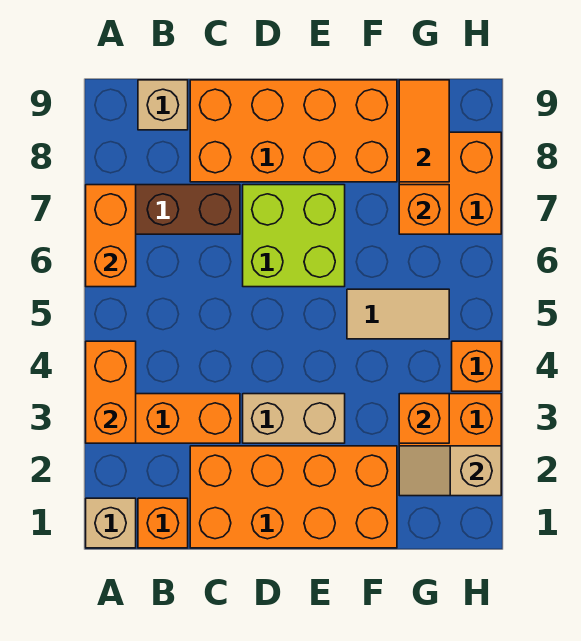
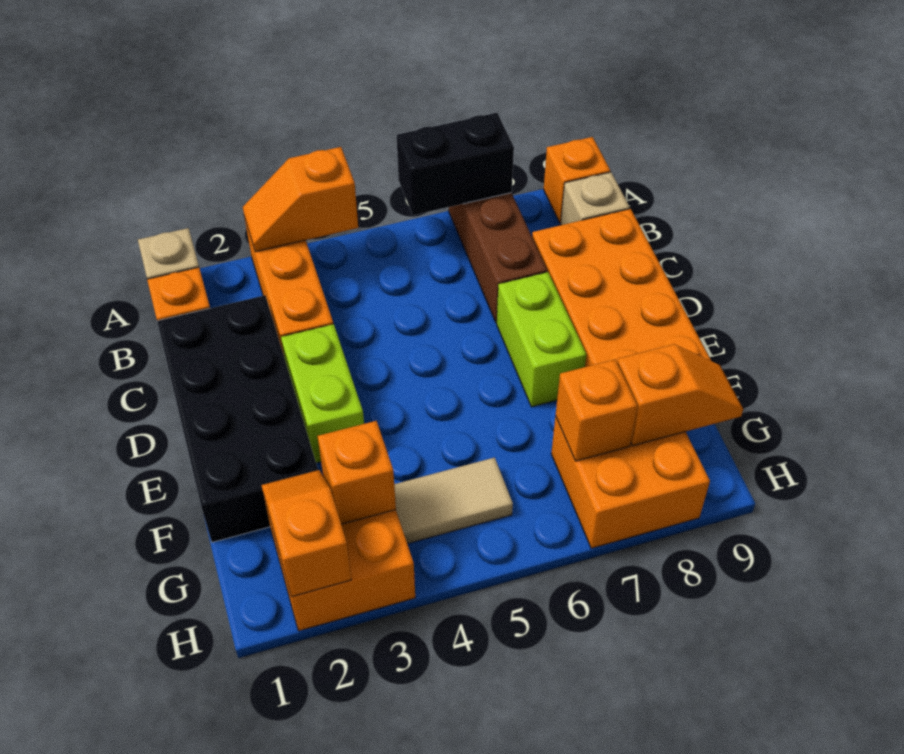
orange brick A3:A4 level 2 -> orange slope A3:A4 level 2 top 4
orange brick A6:A7 level 2 -> black brick A6:A7 level 2
orange brick C1:F2 level 1 -> black brick C1:F2 level 1
tan brick D3:E3 level 1 -> lime brick D3:E3 level 1
lime brick D6:E7 level 1 -> lime brick D7:E7 level 1
tan tile F5:G5 level 1 -> tan tile G4:G5 level 1
tan slope G2:H2 level 2 top H -> orange slope G2:H2 level 2 top H
orange tile G8:G9 level 2 -> orange slope G8:G9 level 2 top 8
orange brick H4 level 1 -> orange brick A9 level 1

